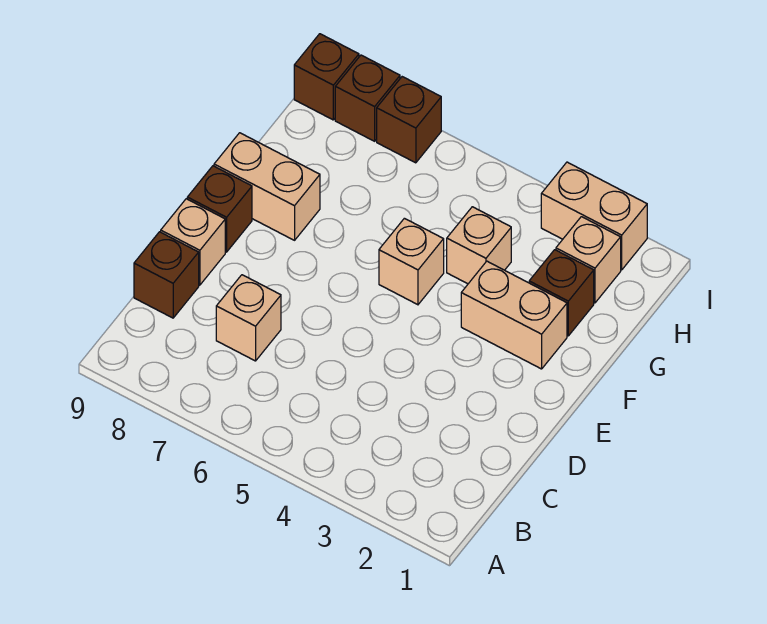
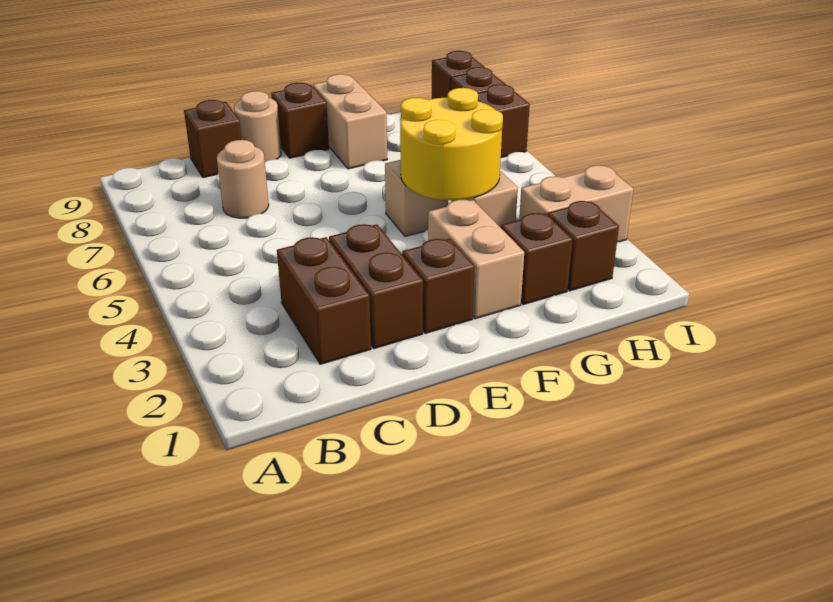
none -> brown brick C2:C3 level 1
tan brick C7 level 1 -> tan round brick C7 level 1
none -> brown brick D2:D3 level 1
tan brick D9 level 1 -> tan round brick D9 level 1
none -> brown brick E2 level 1
none -> yellow round brick F4:G5 level 2
tan brick H2 level 1 -> brown brick H2 level 1
tan brick I2:I3 level 1 -> tan brick H3:I3 level 1

